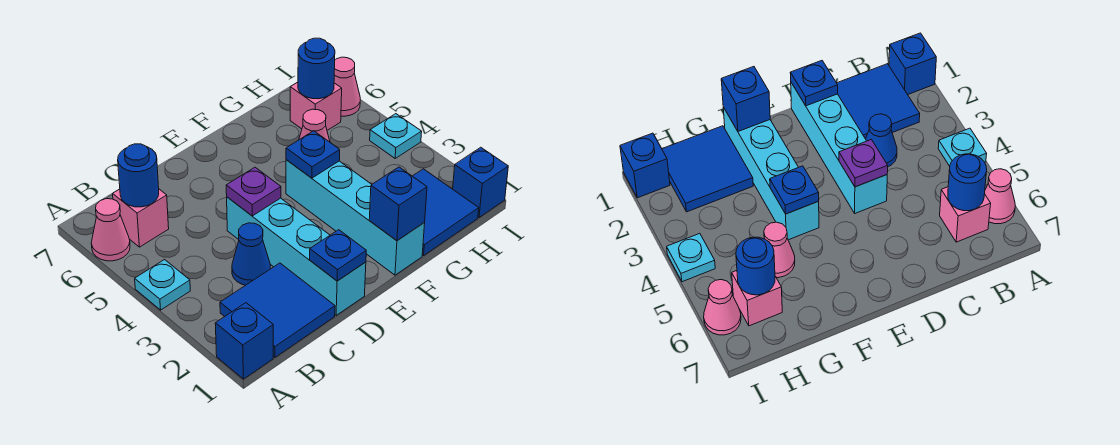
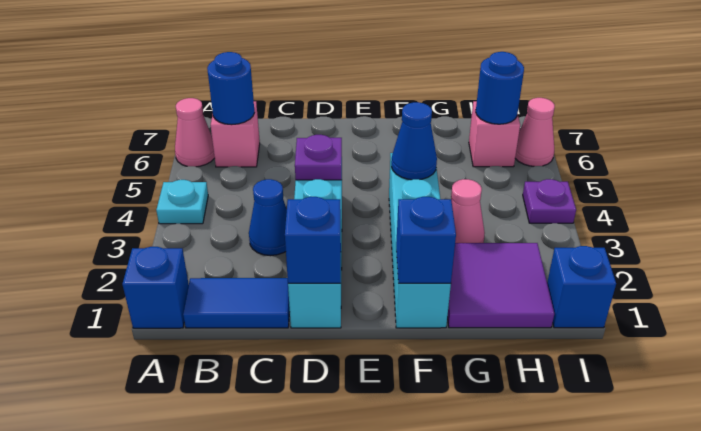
blue tile B1:C2 level 1 -> blue tile B1:C1 level 1
blue plate D1 level 2 -> blue brick D1 level 2
blue plate F4 level 2 -> blue cone F4 level 2
blue tile G1:H2 level 1 -> purple tile G1:H2 level 1
pink cone G5 level 1 -> pink cone G3 level 1
cyan plate I4 level 1 -> purple plate I4 level 1

